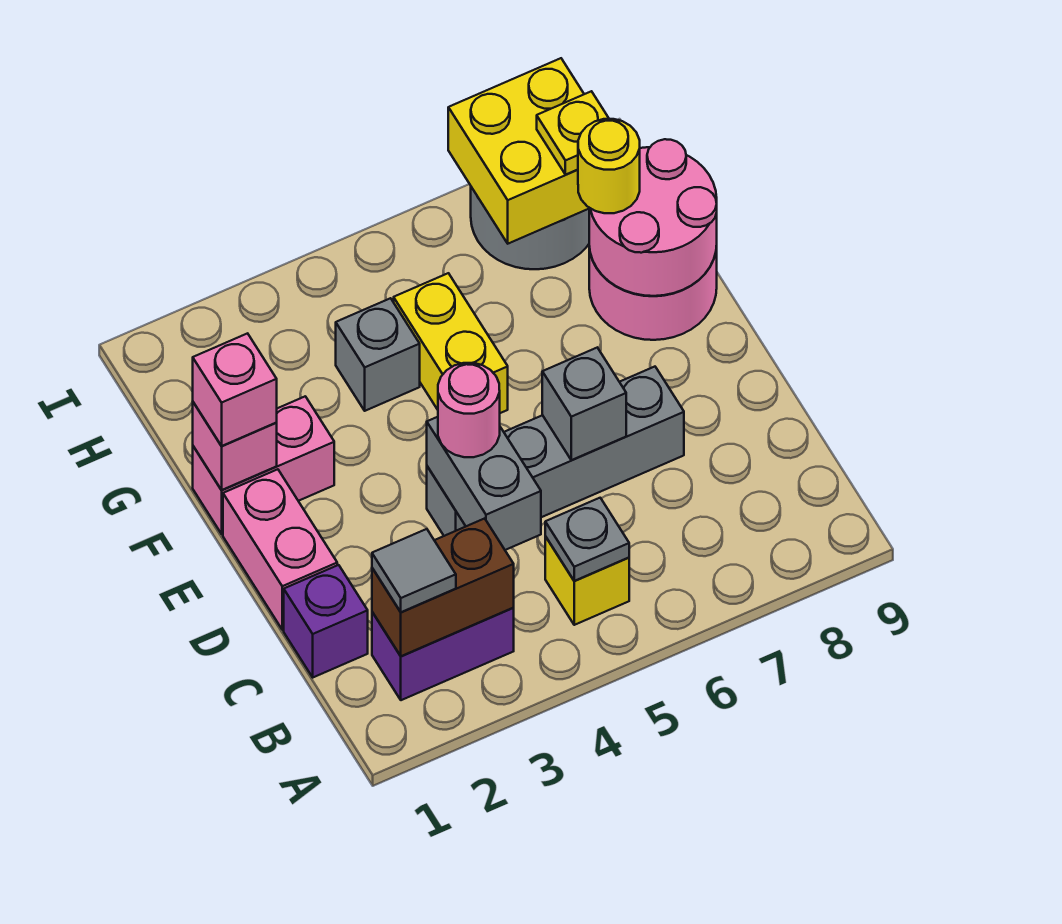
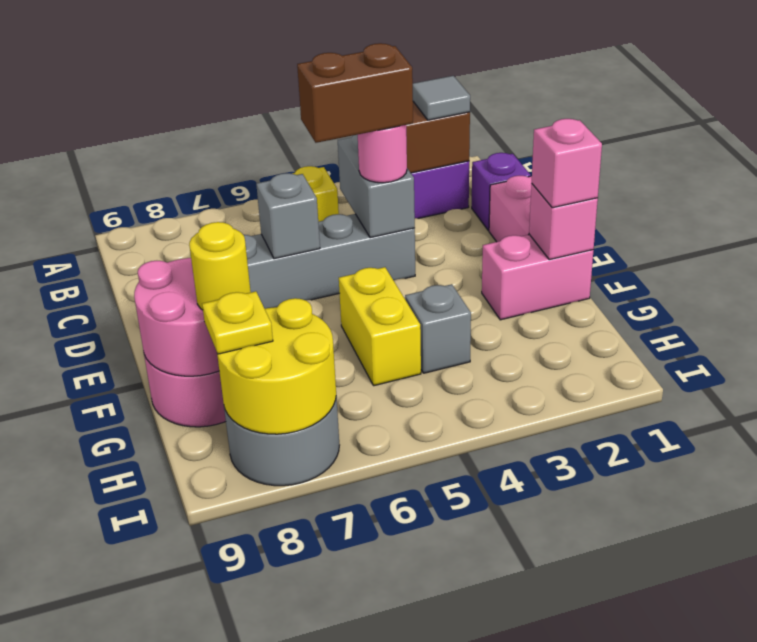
grey plate B5 level 2 -> none
none -> brown brick D4:D5 level 4
yellow brick H7:I8 level 2 -> yellow round brick H7:I8 level 2

